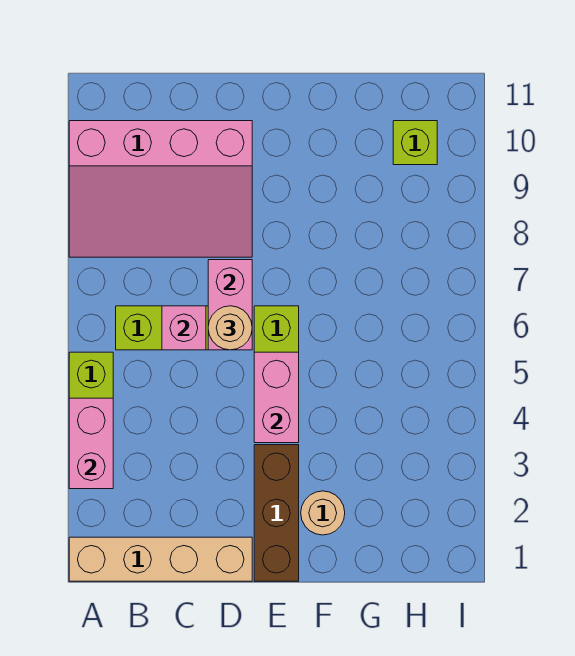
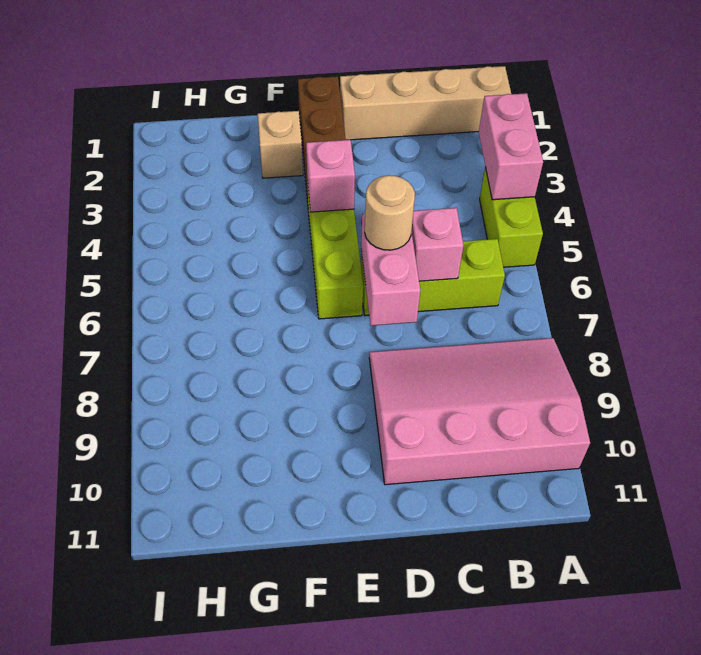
pink brick E4:E5 level 2 -> pink brick E4 level 2
tan round brick F2 level 1 -> tan brick F2 level 1
lime brick H10 level 1 -> none

